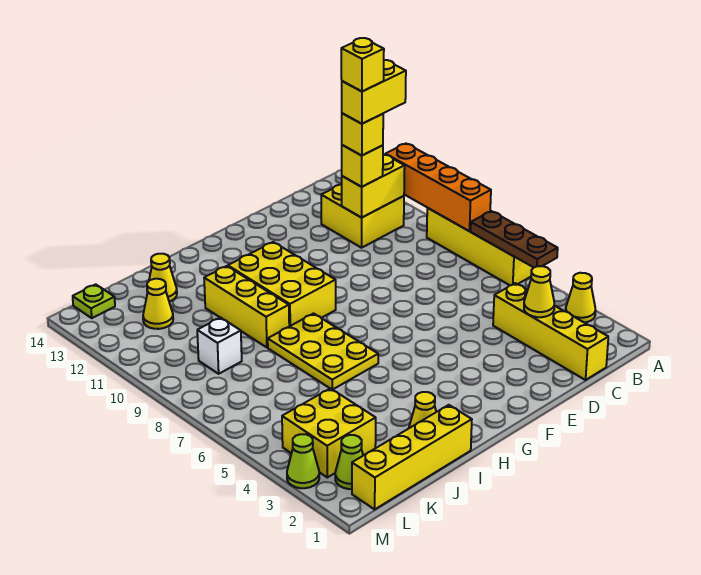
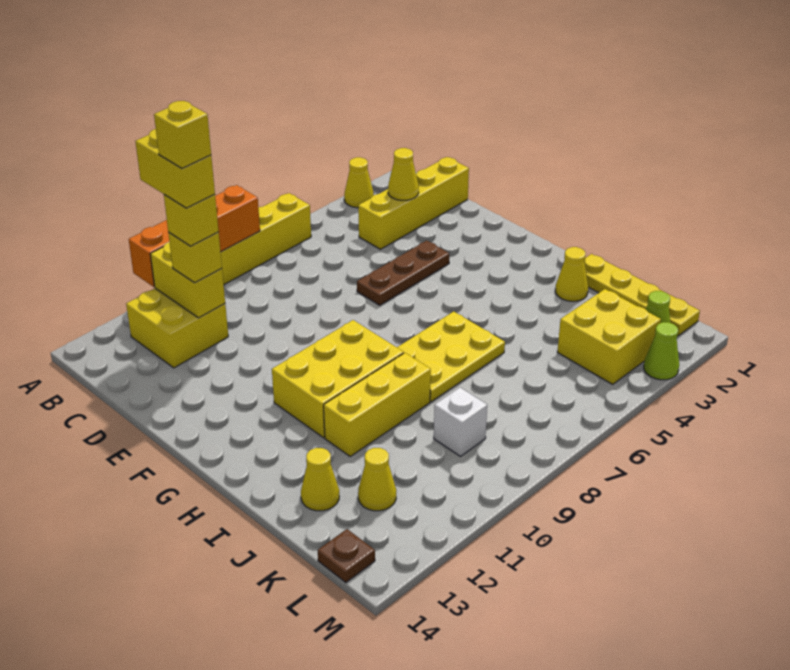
brown plate A5:A7 level 2 -> brown plate E4:E6 level 1
yellow brick I1:L1 level 1 -> yellow plate I1:L1 level 1
lime plate L14 level 1 -> brown plate L14 level 1

